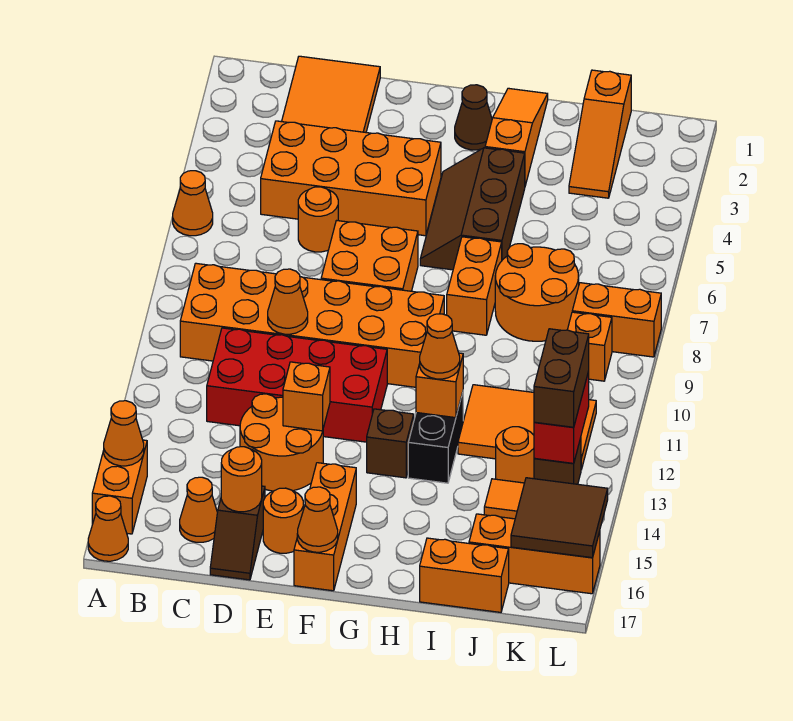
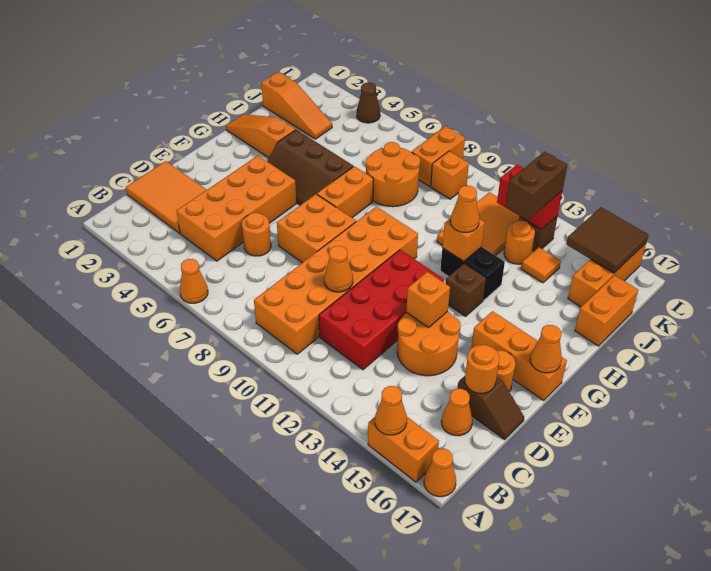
brown cone G2 level 1 -> brown cone L4 level 1
orange brick H7:H8 level 1 -> orange brick G7:H7 level 1
brown brick K12:K13 level 3 -> brown brick J13:K13 level 3

